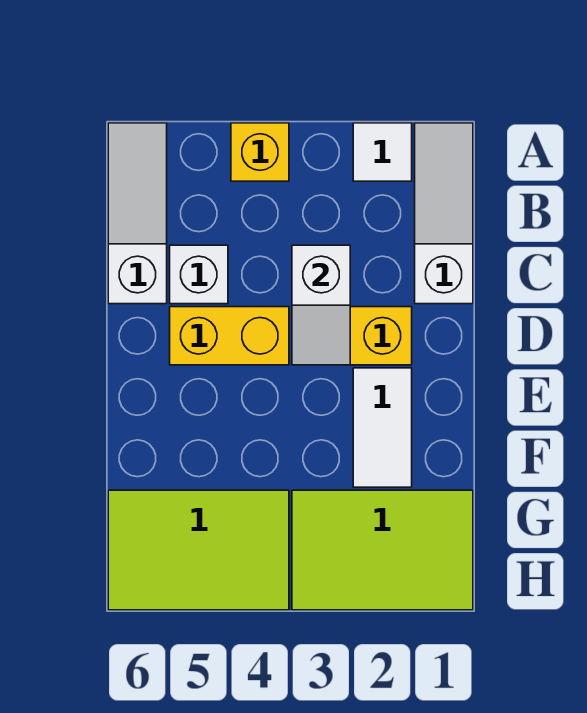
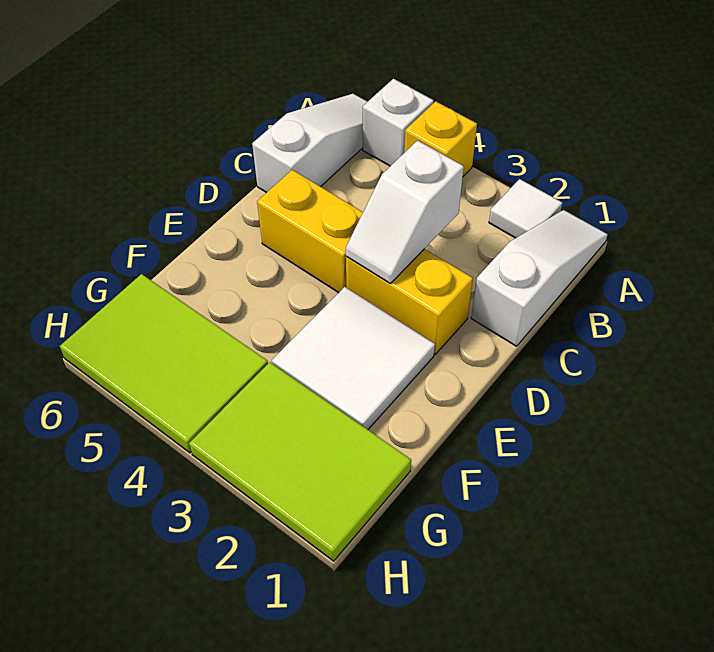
white brick C5 level 1 -> white brick A5 level 1
white tile E2:F2 level 1 -> white tile E2:F3 level 1

